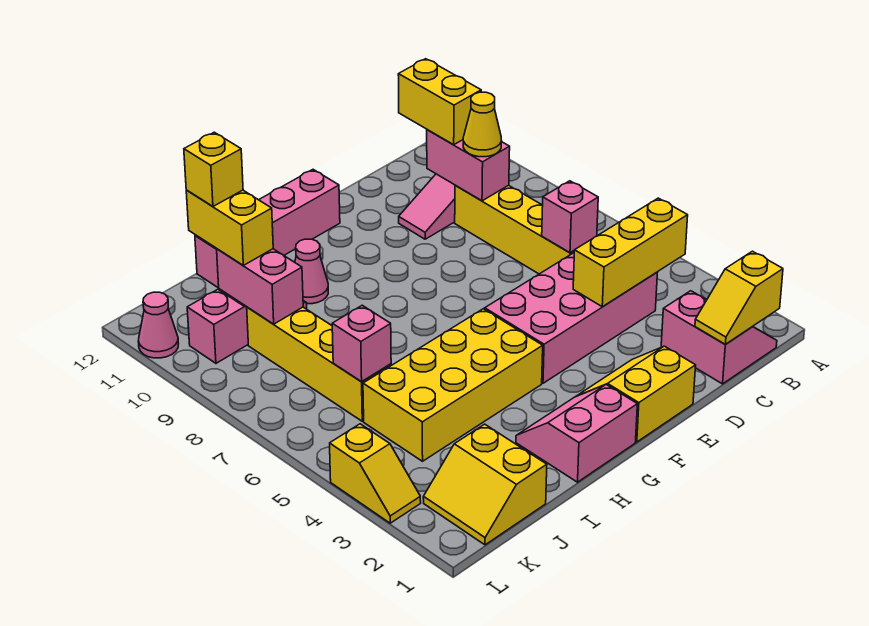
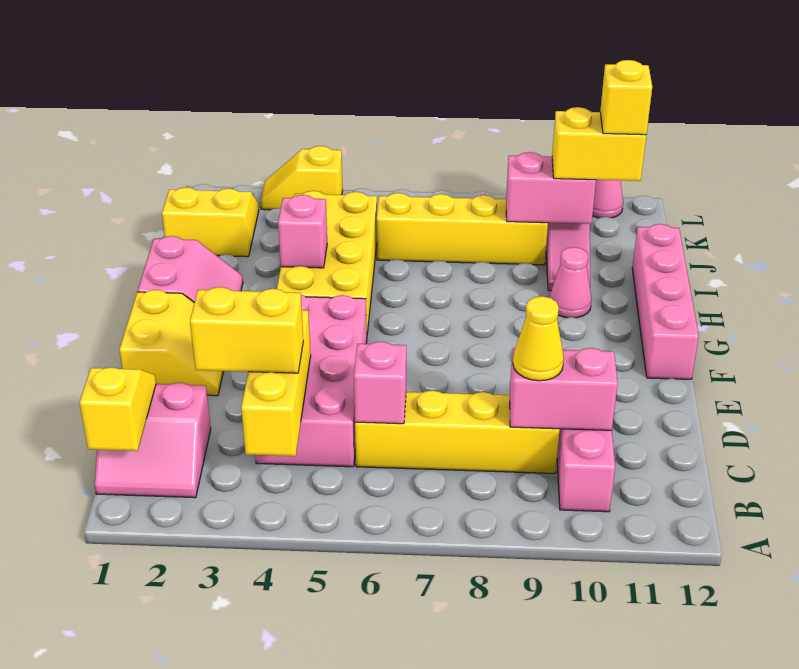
yellow brick C10:C11 level 3 -> yellow brick C3:C4 level 3
pink brick J6 level 2 -> pink brick H4 level 2

